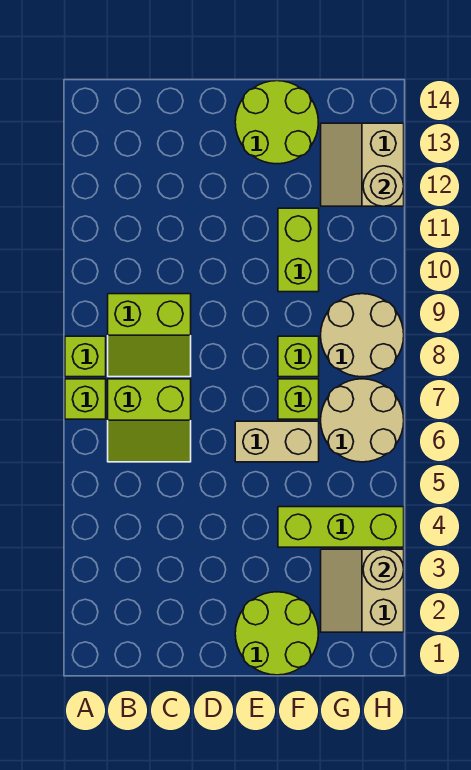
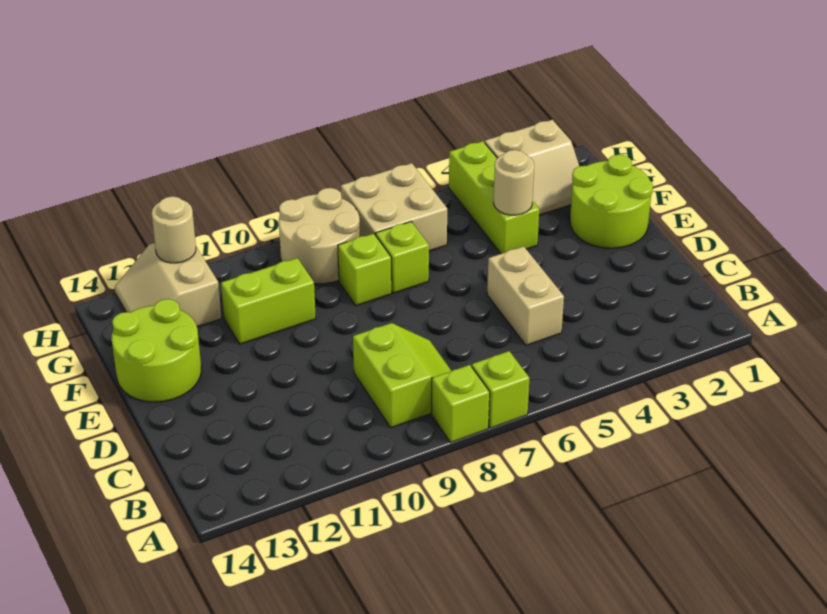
lime slope B6:C7 level 1 top 7 -> none
tan brick E6:F6 level 1 -> tan brick C5:D5 level 1
tan round brick G6:H7 level 1 -> tan brick G6:H7 level 1
tan slope G12:H13 level 1 top H -> tan slope G12:H13 level 1 top 12
tan round brick H3 level 2 -> tan round brick F4 level 2

